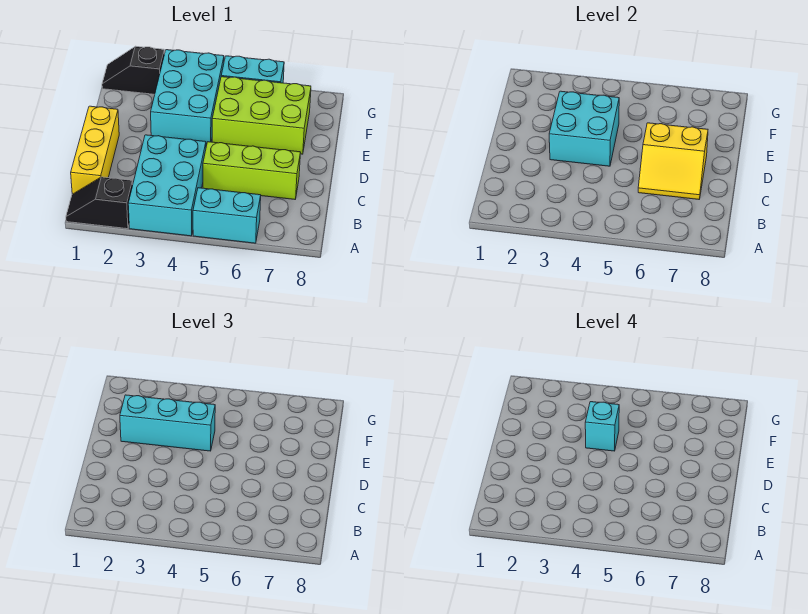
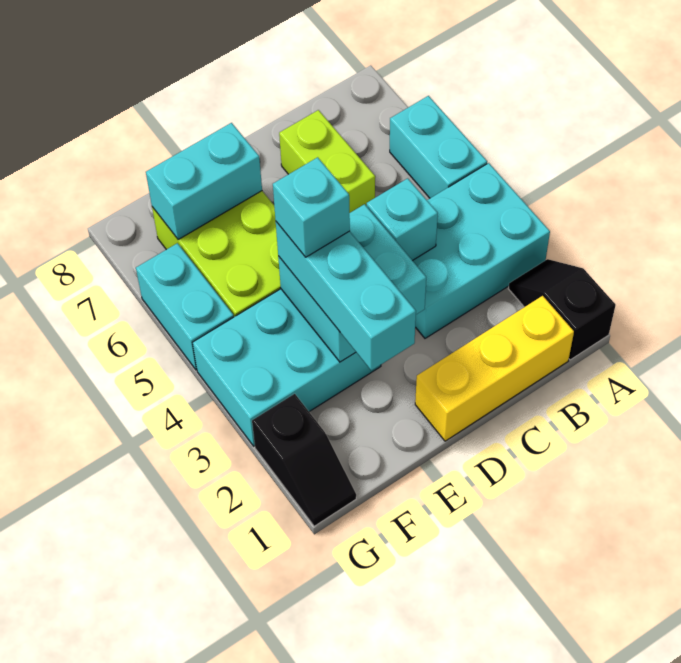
black slope A1:A2 level 1 top 2 -> black slope A1:A2 level 1 top 1
none -> cyan brick C4 level 2
lime brick C5:C7 level 1 -> lime brick C6:C7 level 1
yellow slope C6:D7 level 2 top D -> none
none -> cyan brick E7:F7 level 2

